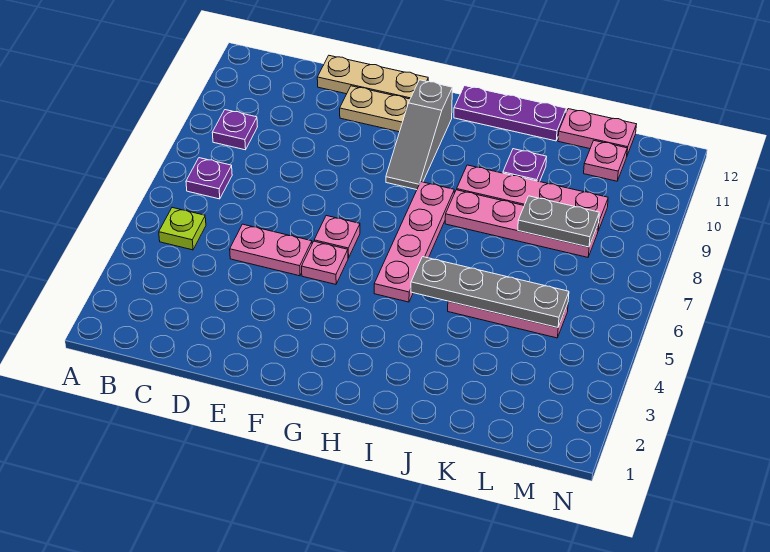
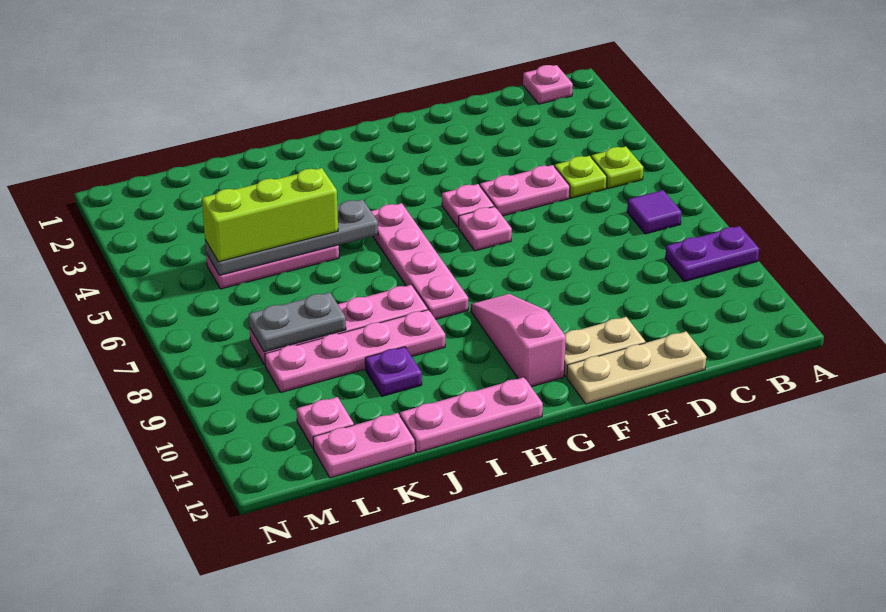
none -> pink plate B1 level 1
purple plate B7 level 1 -> purple tile B7 level 1
purple plate B9 level 1 -> purple plate A9:B9 level 1
none -> lime plate C5 level 1
grey slope G9:G11 level 1 top 11 -> pink slope G9:G11 level 1 top 11
purple plate H12:J12 level 1 -> pink plate H12:J12 level 1
none -> lime brick J5:L5 level 3

